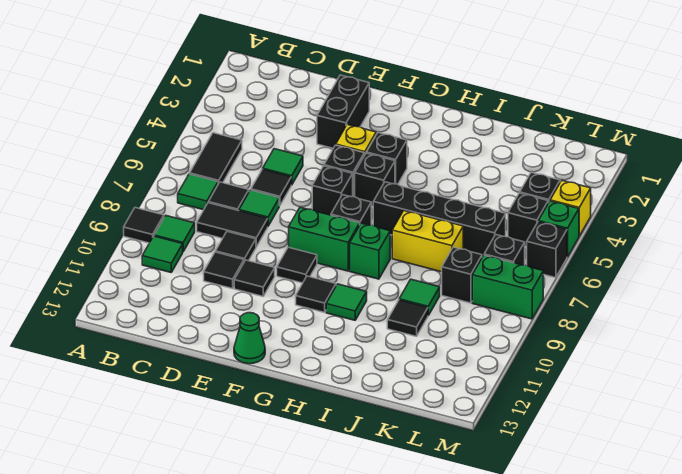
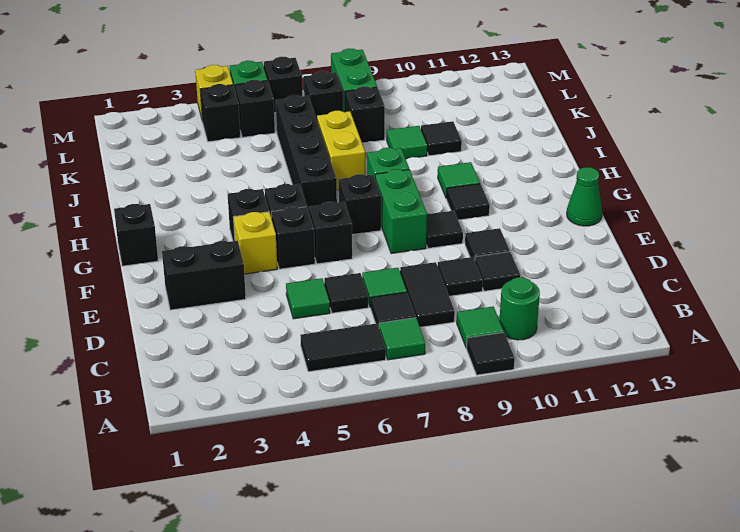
green tile B10 level 1 -> green round brick B10 level 1
none -> black brick G1 level 1

